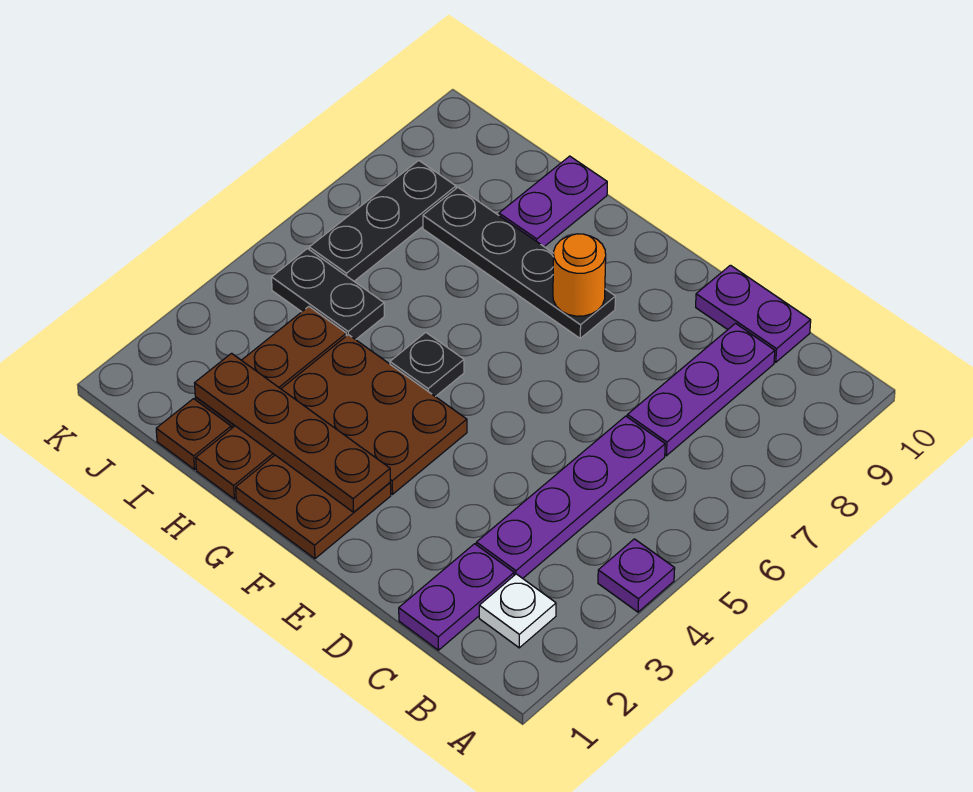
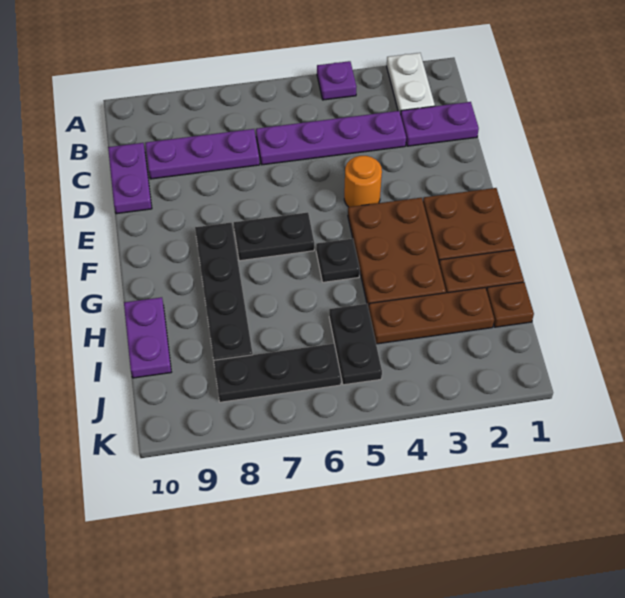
white plate B2 level 1 -> white plate A2:B2 level 1
brown plate F2:I2 level 2 -> none
none -> black plate F6:F7 level 1
orange round brick F8 level 2 -> orange round brick E4 level 1
purple plate H9:H10 level 1 -> purple plate H10:I10 level 1

